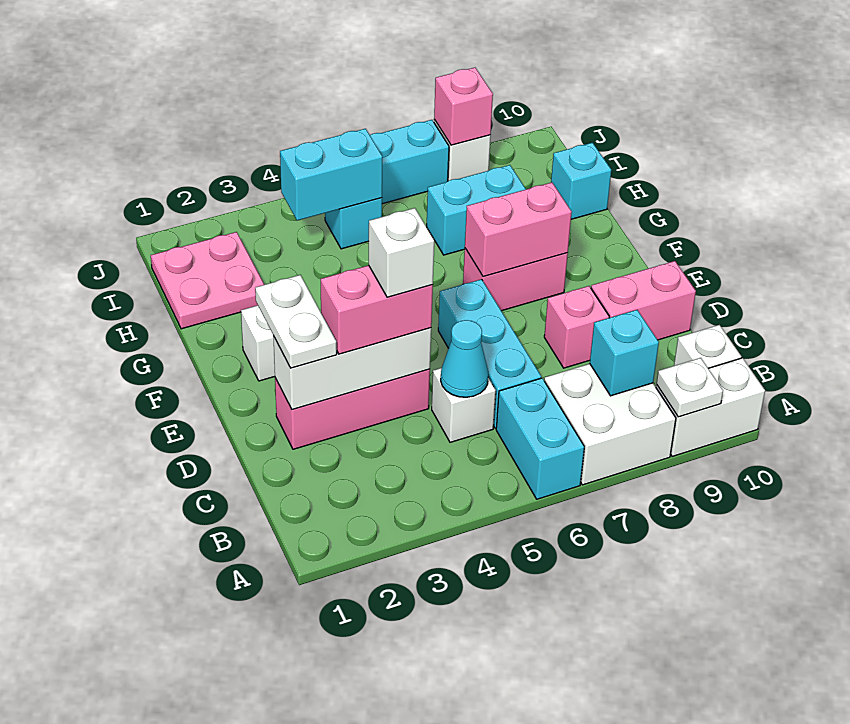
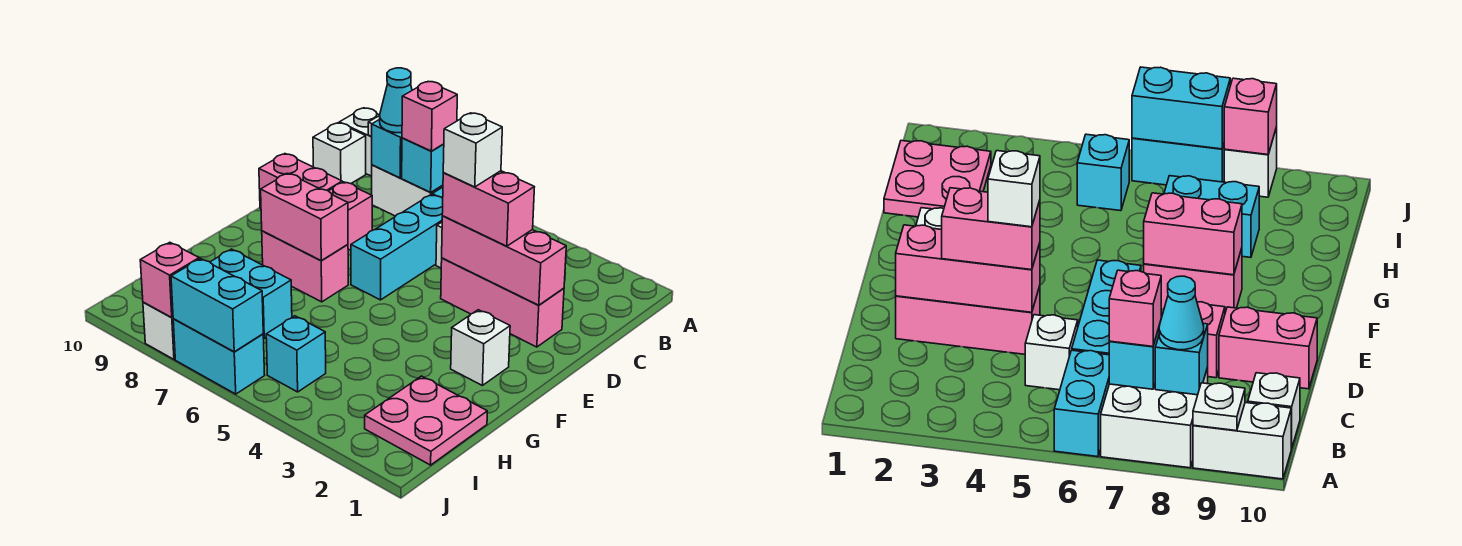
none -> pink brick B7 level 3
cyan cone C5 level 2 -> cyan cone B8 level 3
white brick D2:D4 level 2 -> pink brick D2:D4 level 2
white plate D2:E2 level 3 -> none
cyan brick H10 level 1 -> cyan brick B7 level 2
cyan brick I4:I5 level 2 -> cyan brick J6:J7 level 2

